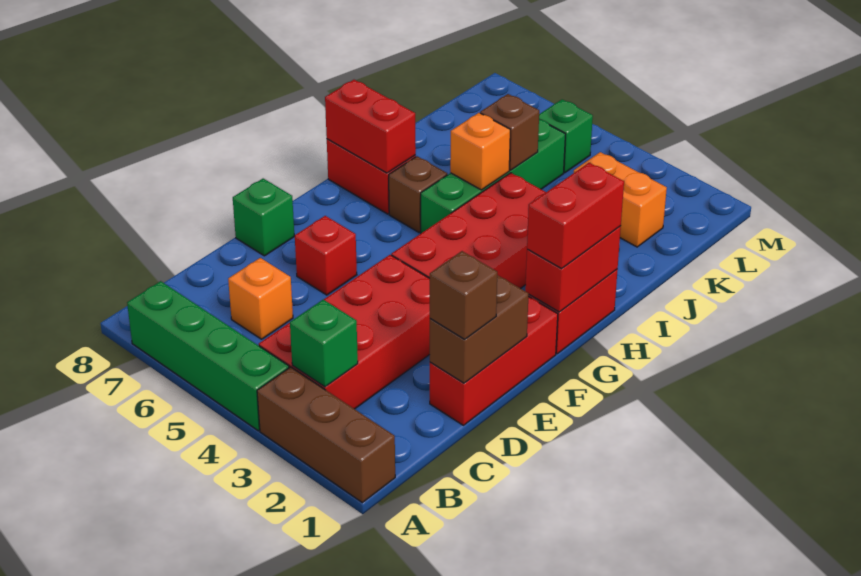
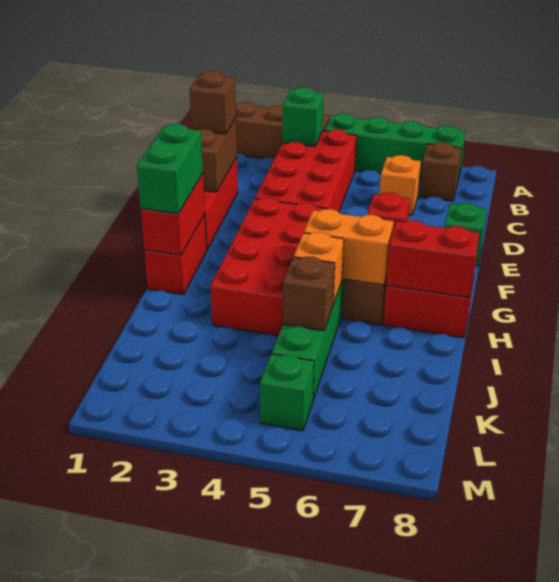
none -> brown brick B7 level 1
red brick G1:H1 level 3 -> green brick G1:H1 level 3
orange brick K2:K3 level 1 -> orange brick H5:H6 level 2

